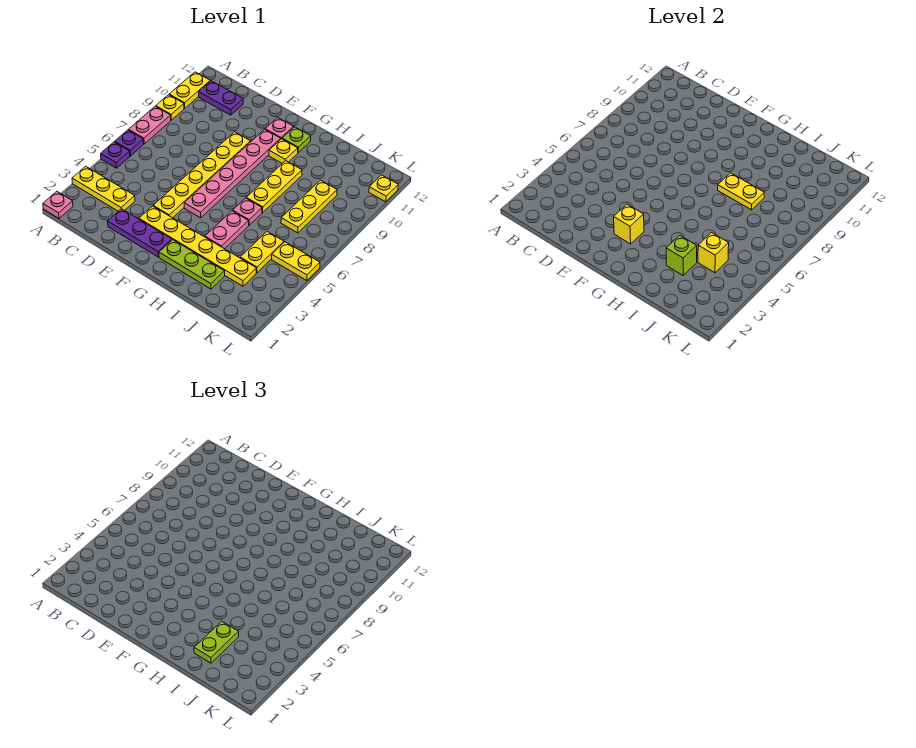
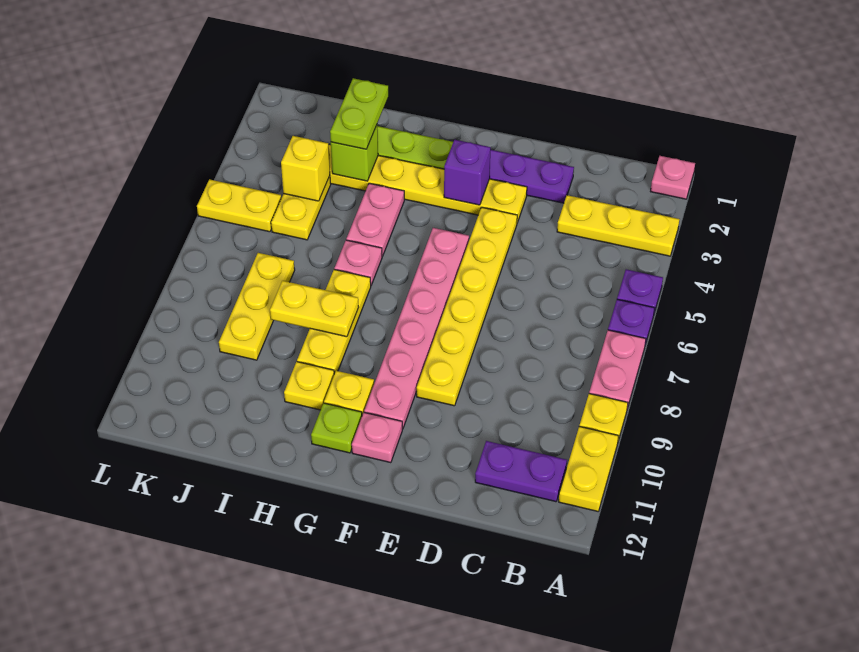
yellow brick F3 level 2 -> purple brick F3 level 2
yellow plate L11 level 1 -> yellow plate H10 level 1

